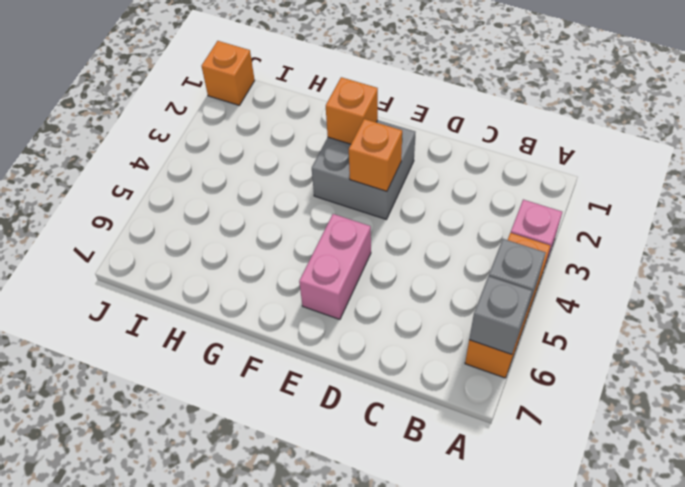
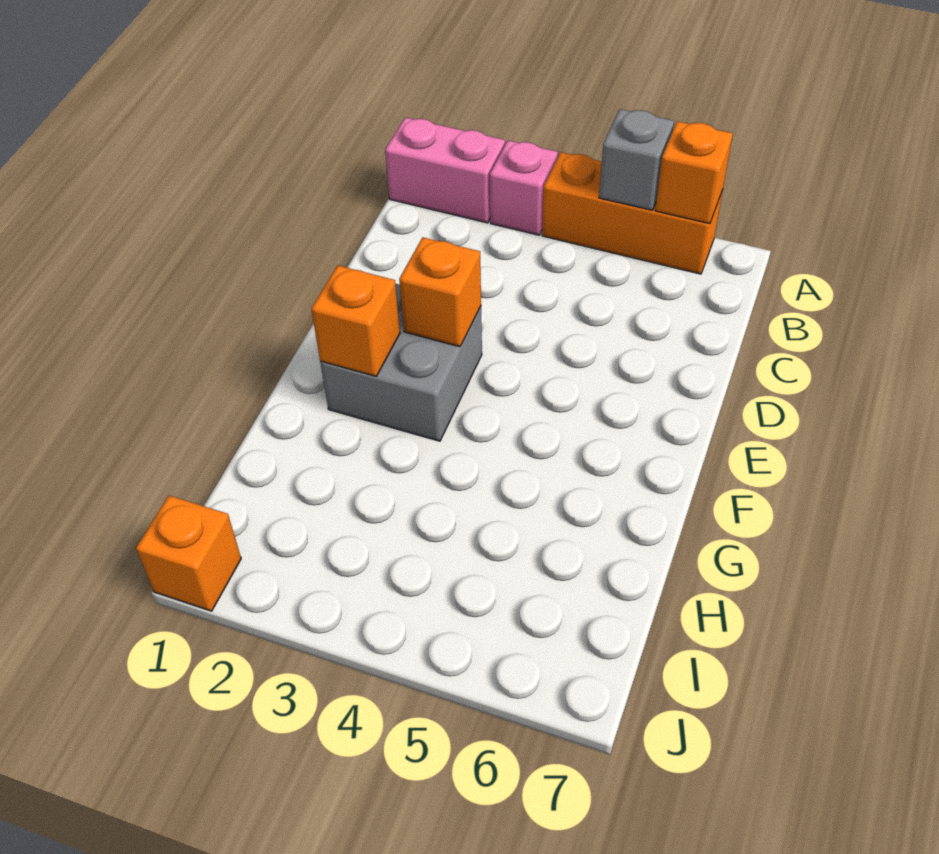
grey brick A6 level 2 -> orange brick A6 level 2
pink brick E5:E6 level 1 -> pink brick A1:A2 level 1

